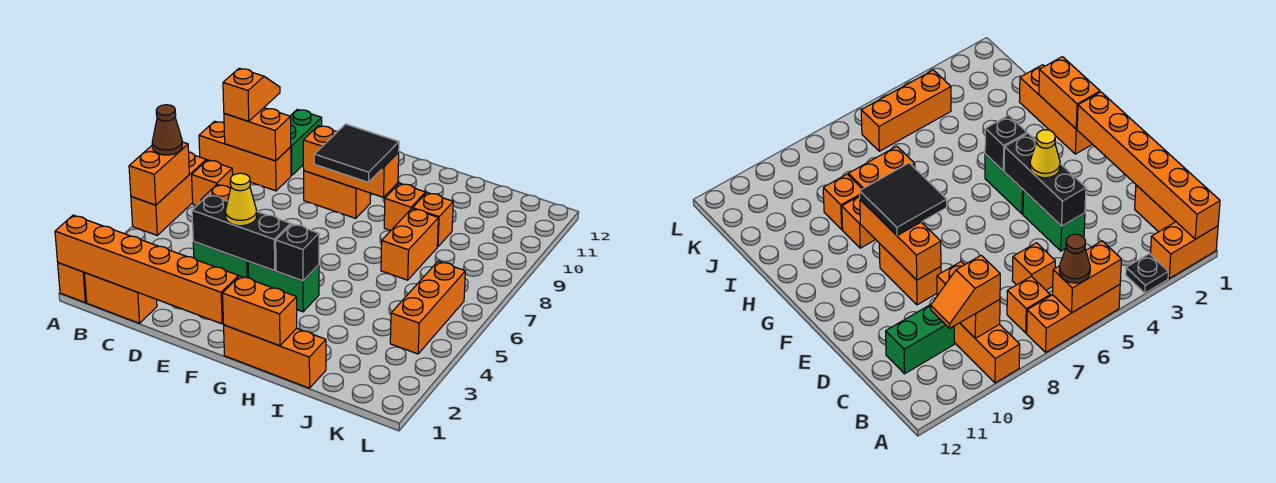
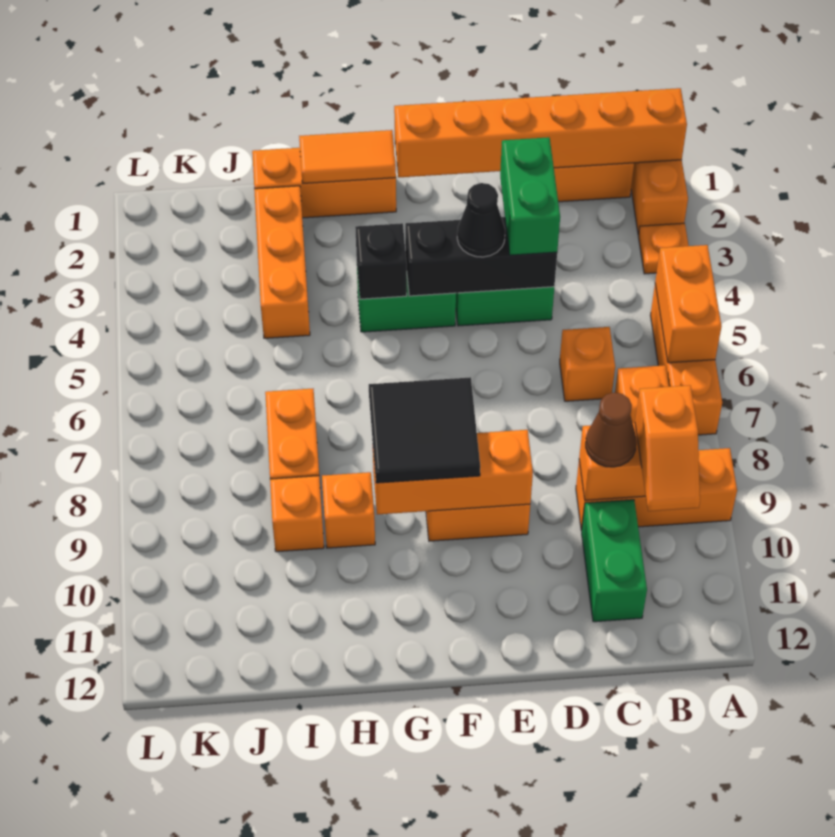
black plate A3 level 1 -> orange plate A3 level 1
brown cone A6 level 3 -> brown cone C9 level 3
none -> green brick D3:D4 level 3
yellow cone E4 level 3 -> black cone E4 level 3
orange brick G1:H1 level 2 -> orange tile G1:H1 level 2
orange brick K4:K6 level 1 -> orange brick I2:I4 level 1

